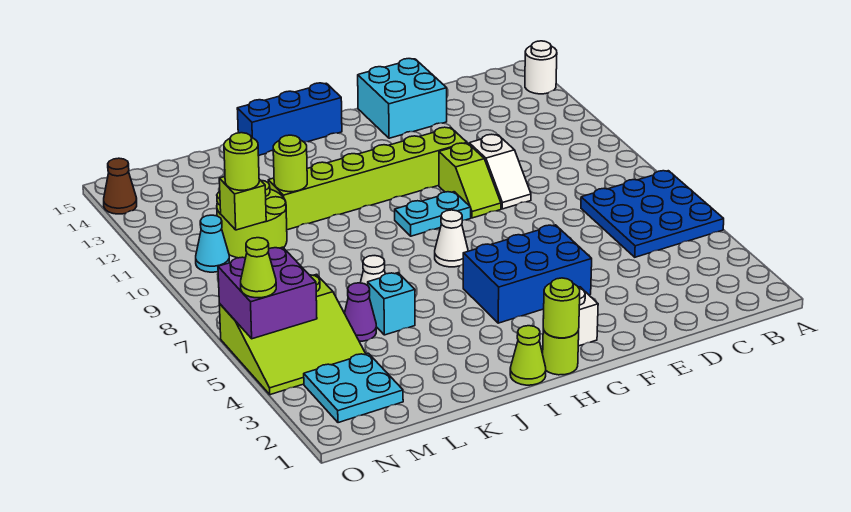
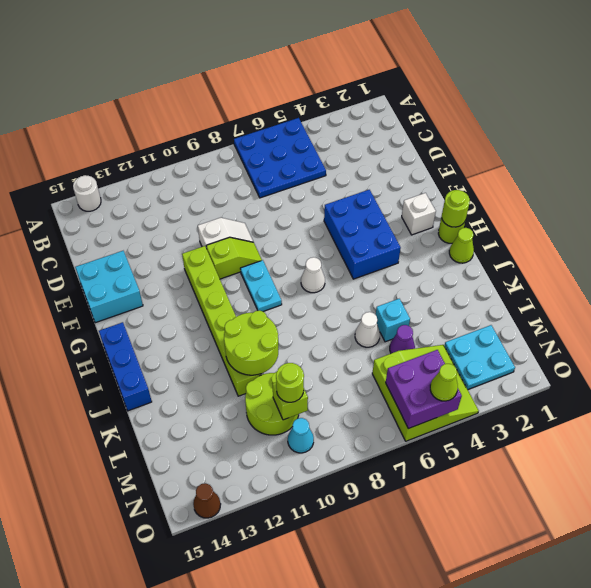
lime round brick K11 level 2 -> lime round brick J10:K11 level 2

